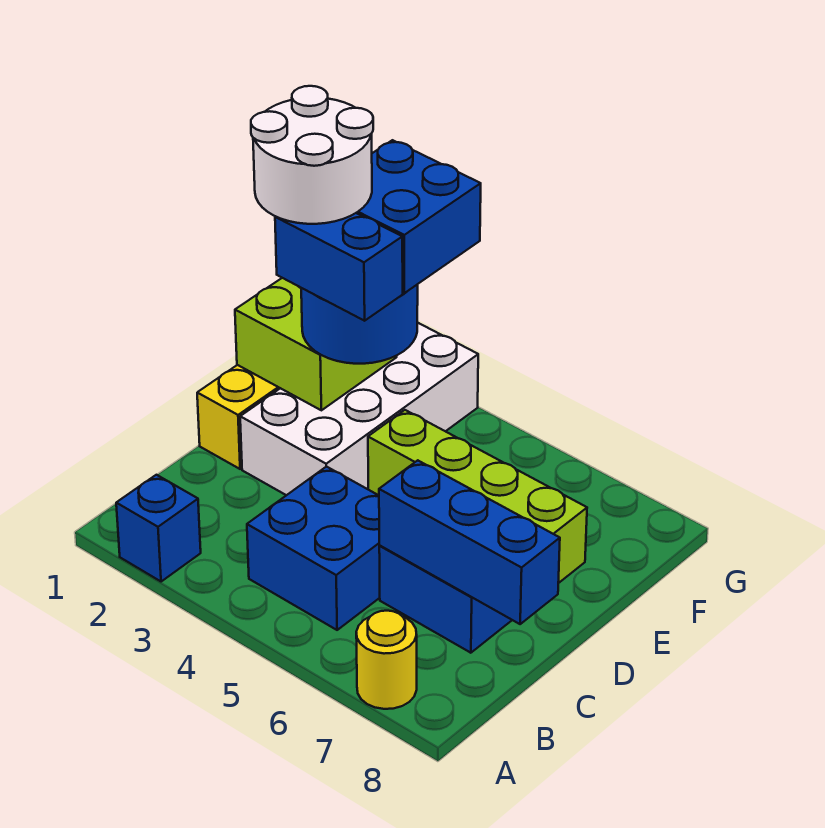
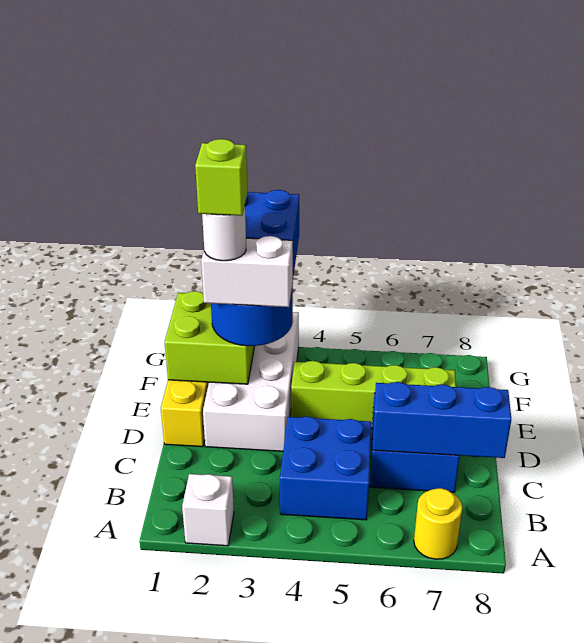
blue brick A2 level 1 -> white brick A2 level 1
white round brick E1:F2 level 5 -> white round brick E2 level 5
blue brick E2:E3 level 4 -> white brick E2:E3 level 4
none -> lime brick E2 level 6

